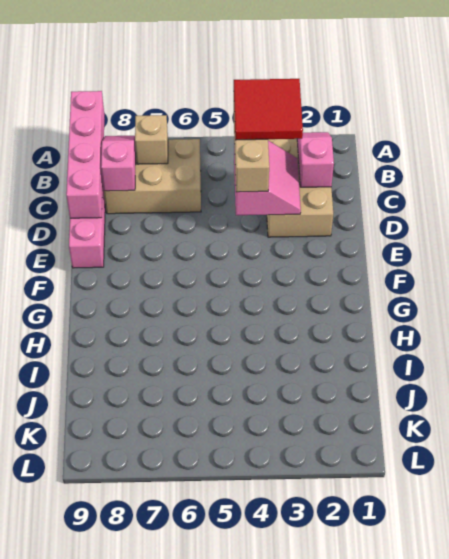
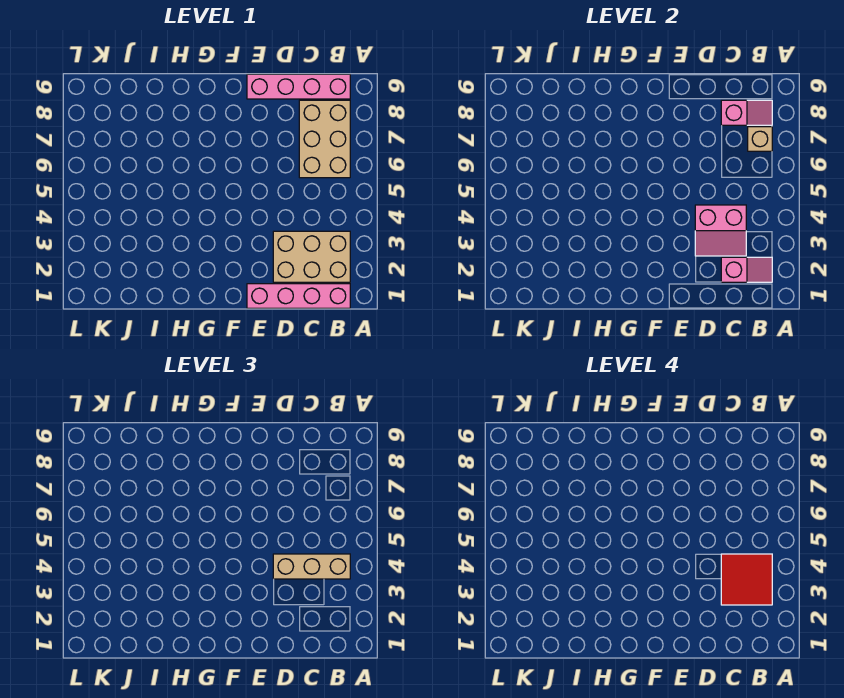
pink brick A9:D9 level 2 -> pink brick B1:E1 level 1

